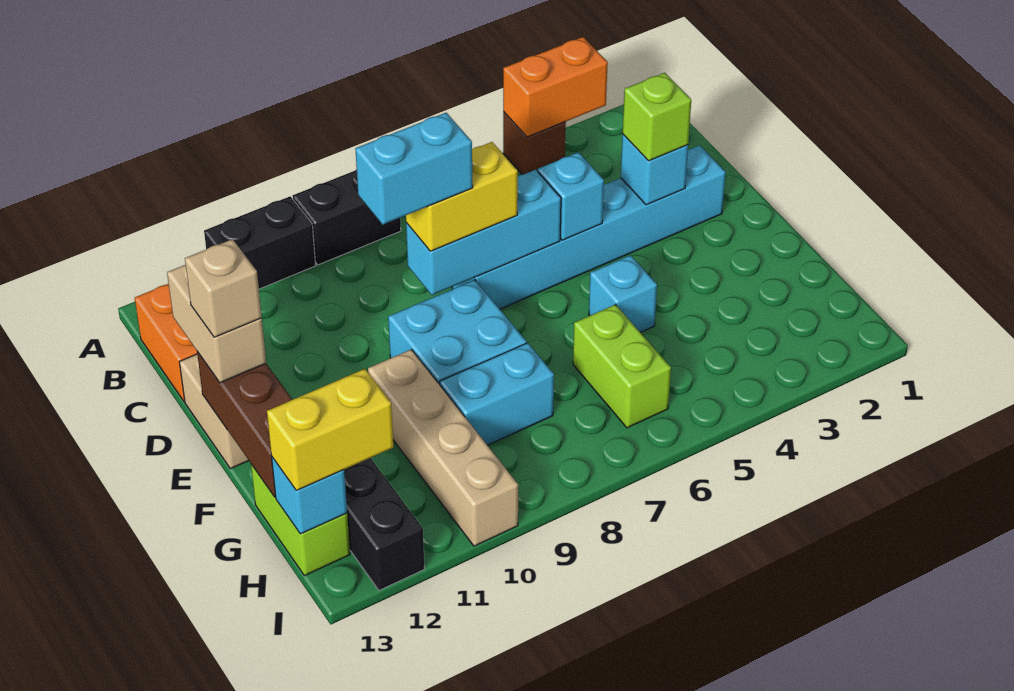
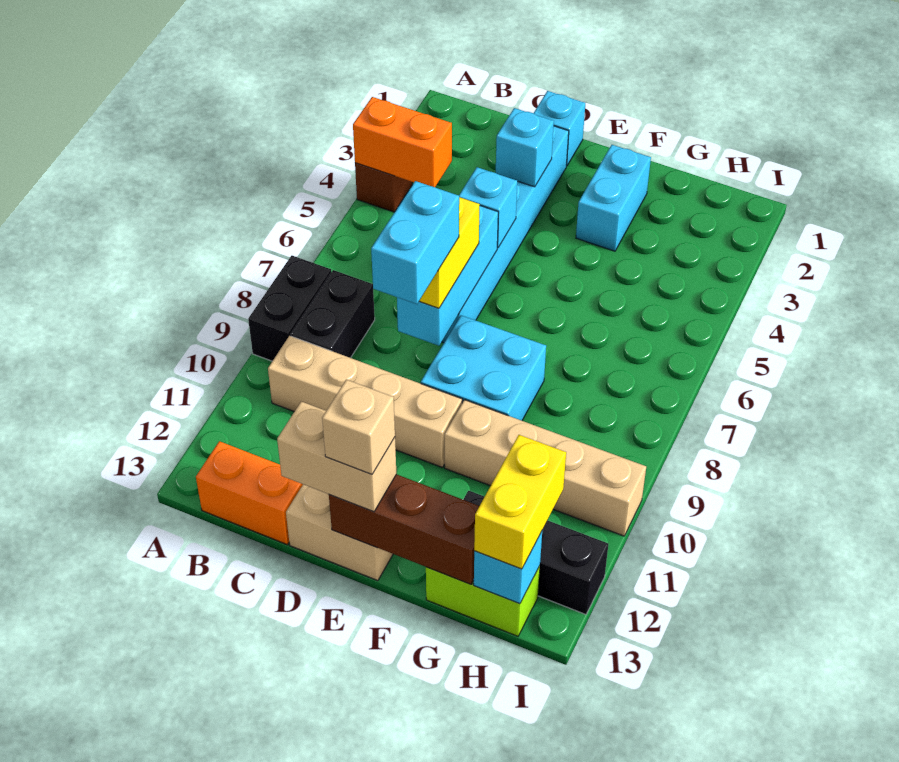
orange brick A3:A4 level 2 -> orange brick A4:B4 level 2
black brick A10:A11 level 1 -> black brick B8:B9 level 1
none -> tan brick B10:E10 level 1
lime brick D3 level 3 -> none
cyan brick F5 level 1 -> cyan brick D1 level 1
lime brick G6:H6 level 1 -> none
cyan brick G8:G9 level 1 -> cyan brick F2:F3 level 1

